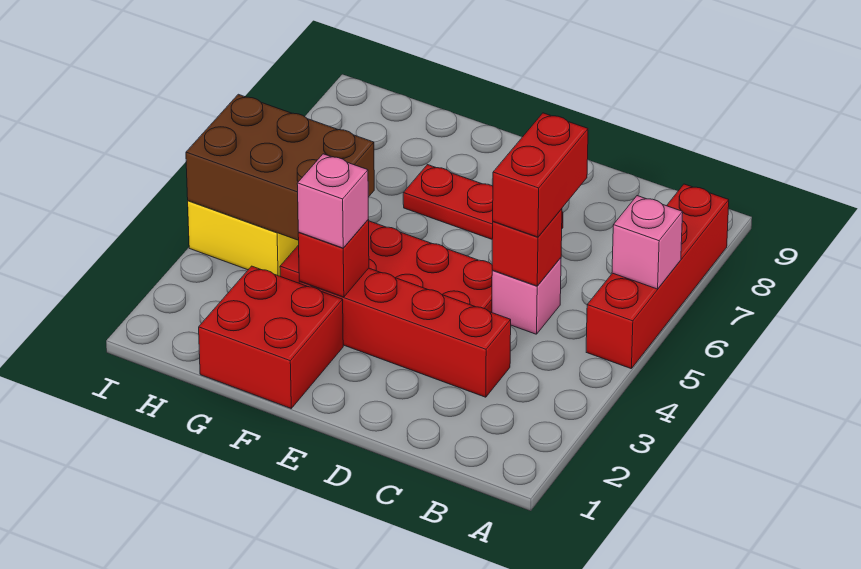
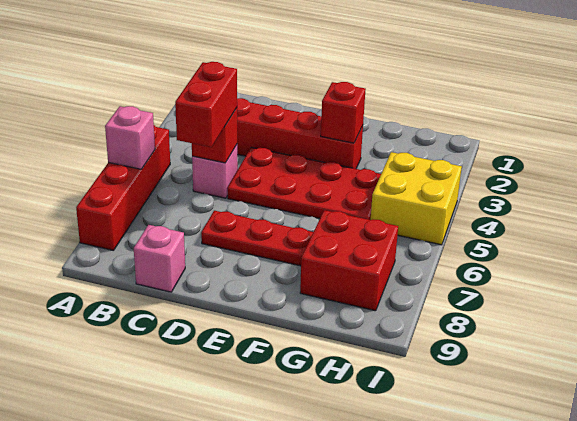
red brick F1:G2 level 1 -> red brick G7:H8 level 1
pink brick F3 level 3 -> pink brick C9 level 1
brown brick G4:I5 level 2 -> none

